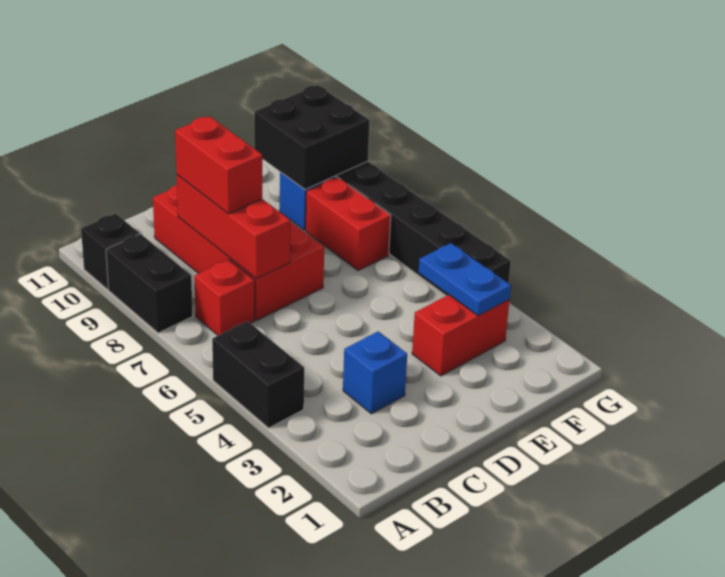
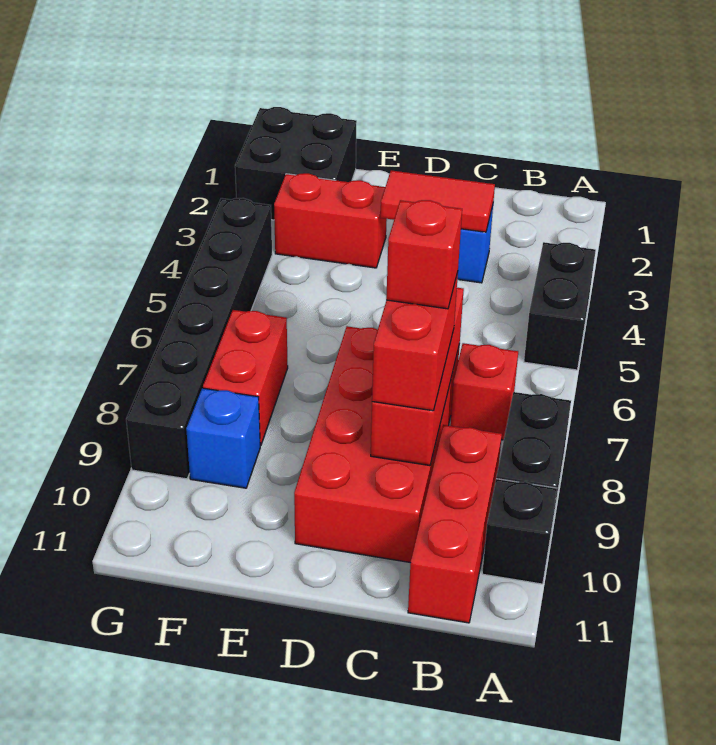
none -> red brick B9:B11 level 1
none -> red tile C3:D3 level 2
none -> red brick C8 level 4
blue plate F3:F4 level 2 -> none
black brick F9:G10 level 2 -> black brick F1:G2 level 1

